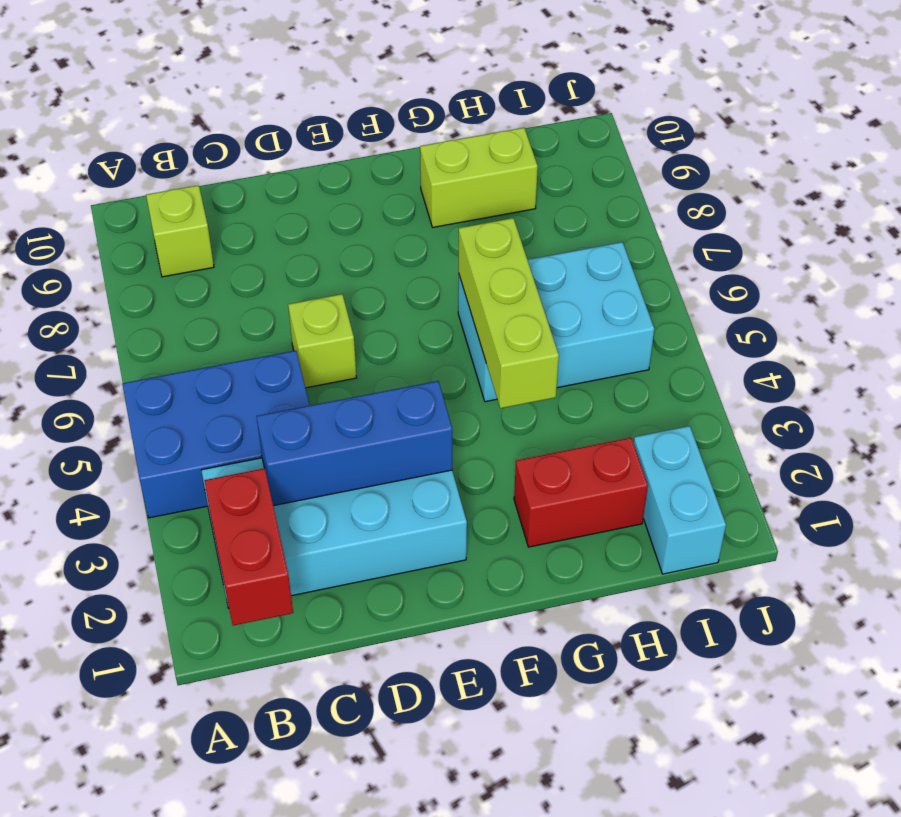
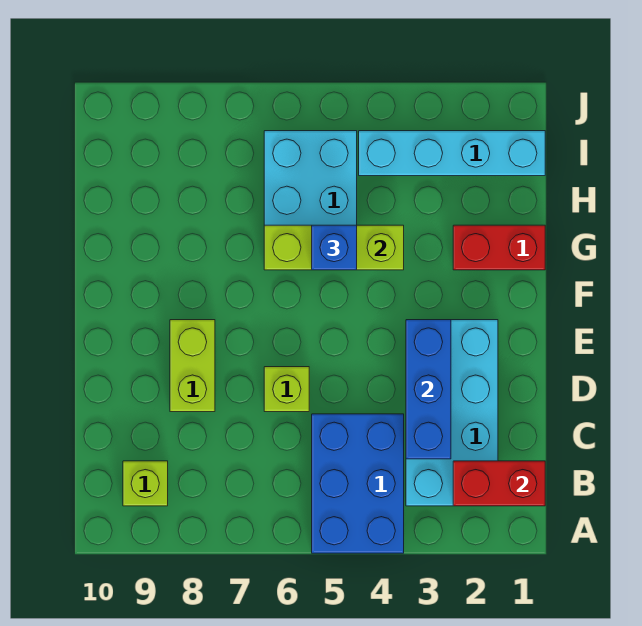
red brick G2:H2 level 1 -> red brick G1:G2 level 1
none -> blue brick G5 level 3
lime brick G9:H9 level 1 -> lime brick D8:E8 level 1
cyan brick I1:I2 level 1 -> cyan brick I1:I4 level 1

